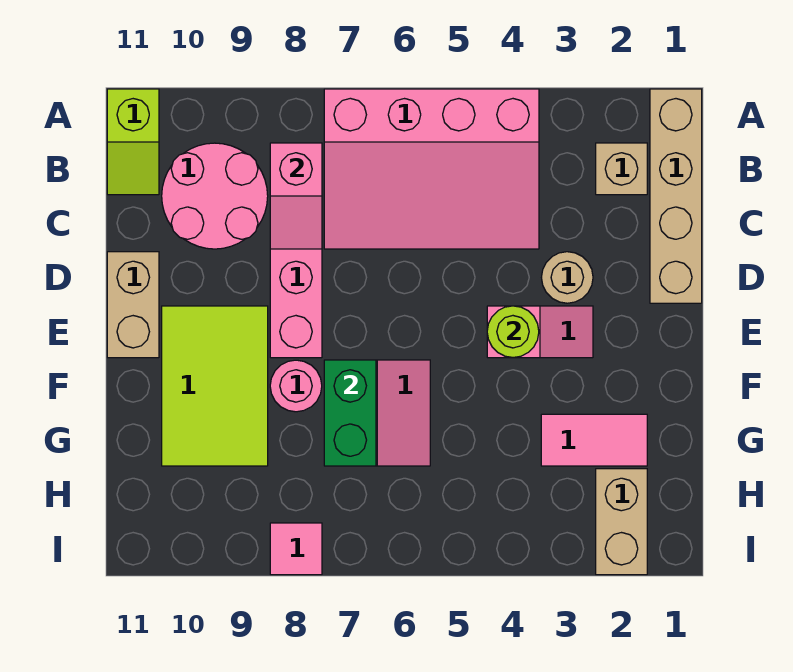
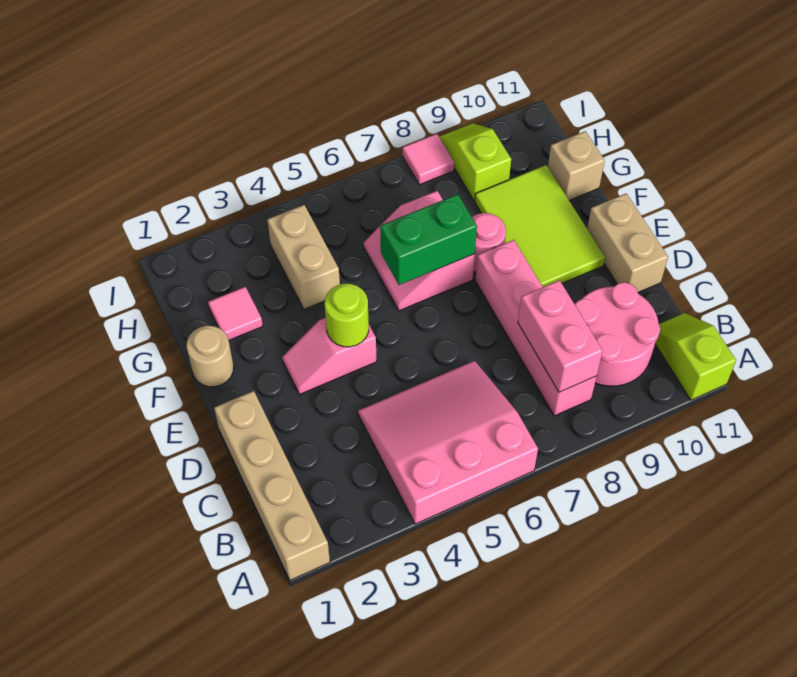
pink slope A4:C7 level 1 top A -> pink slope A4:C6 level 1 top A
tan brick B2 level 1 -> tan brick G11 level 1
pink slope B8:C8 level 2 top B -> pink brick B8:C8 level 2
tan round brick D3 level 1 -> tan round brick F1 level 1
green brick F7:G7 level 2 -> green brick F6:F7 level 2
pink tile G2:G3 level 1 -> pink tile G2 level 1
tan brick H2:I2 level 1 -> tan brick G4:H4 level 1
none -> lime slope H9:I9 level 1 top H

